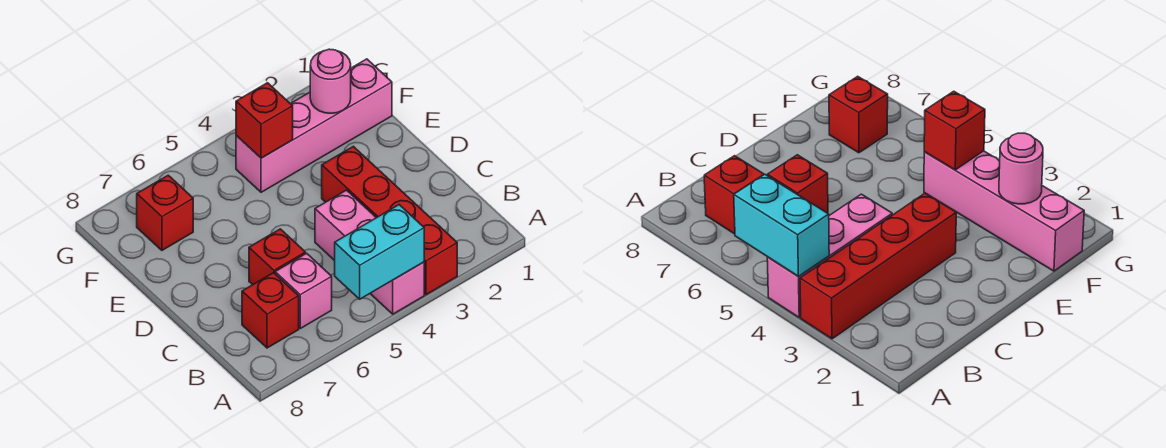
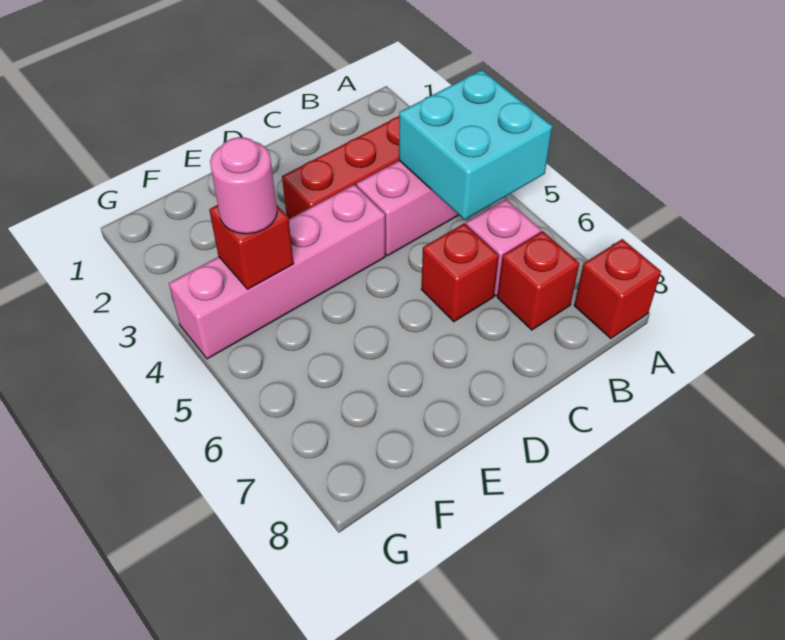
cyan brick A4:A5 level 2 -> cyan brick A4:B5 level 2
pink brick F1:F4 level 1 -> pink brick D4:G4 level 1
pink round brick F2 level 2 -> pink round brick F4 level 3
red brick F7 level 1 -> red brick A8 level 1

